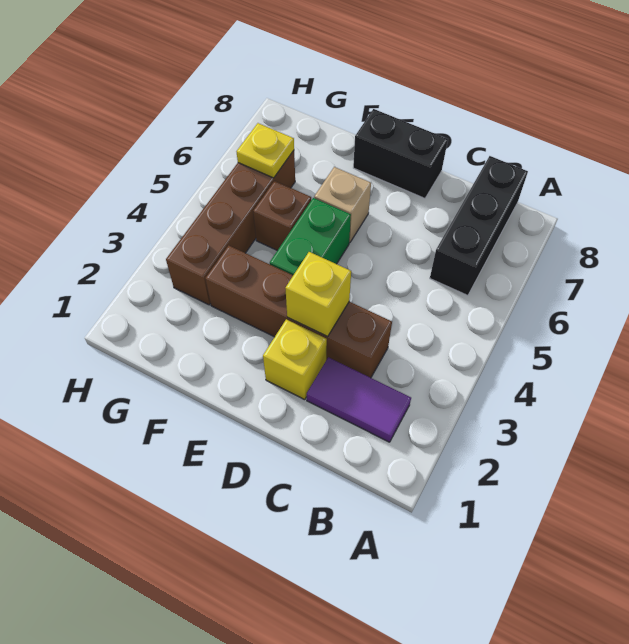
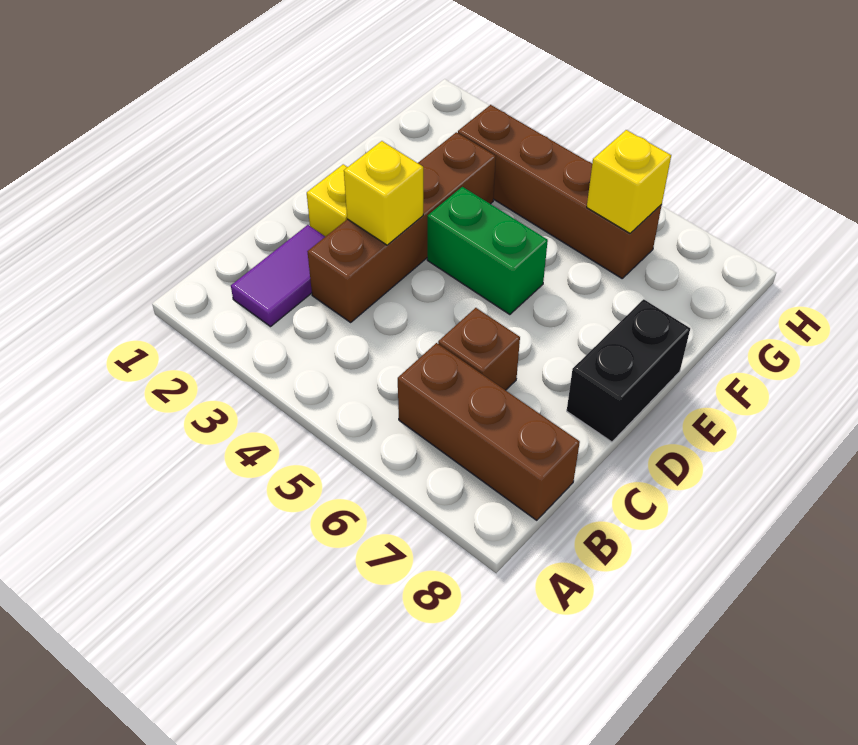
black brick B6:B8 level 1 -> brown brick B6:B8 level 1
tan brick E6 level 1 -> none
brown brick F5 level 1 -> brown brick C6 level 1
yellow plate G6 level 2 -> yellow brick G6 level 2

